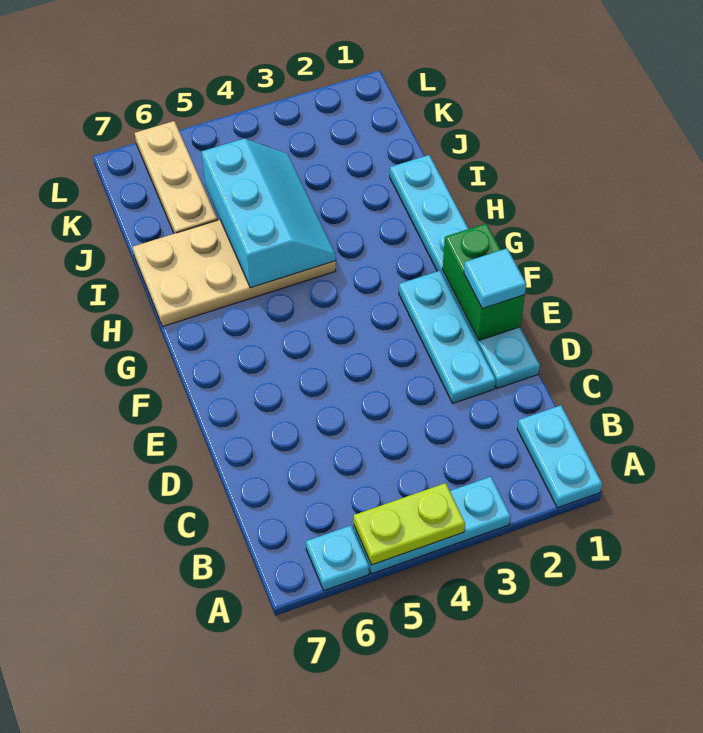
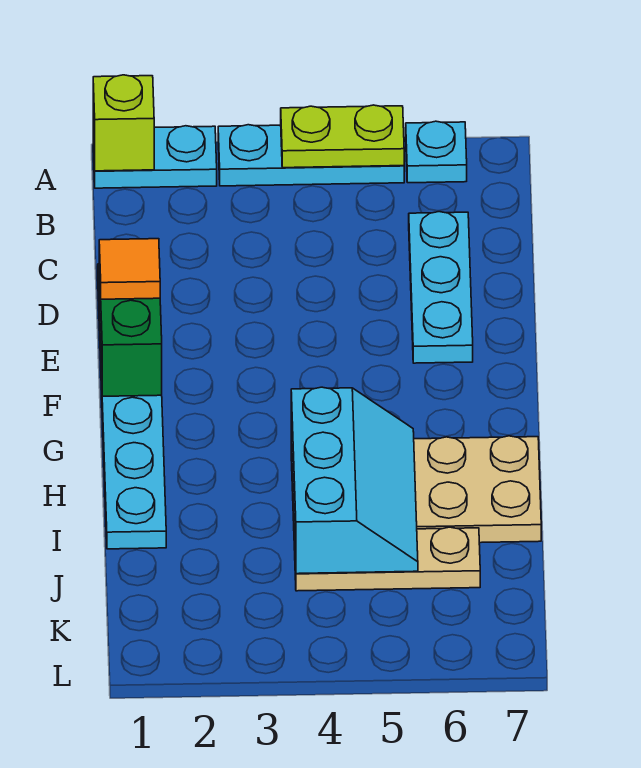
cyan plate A1:B1 level 1 -> cyan plate A1:A2 level 1
none -> lime brick A1 level 2
cyan plate D2:F2 level 1 -> cyan plate C6:E6 level 1
cyan tile E1 level 3 -> orange tile E1 level 3
cyan slope H4:J5 level 2 top 5 -> cyan slope H4:J5 level 2 top 4
tan plate J6:L6 level 1 -> tan plate J4:J6 level 1

